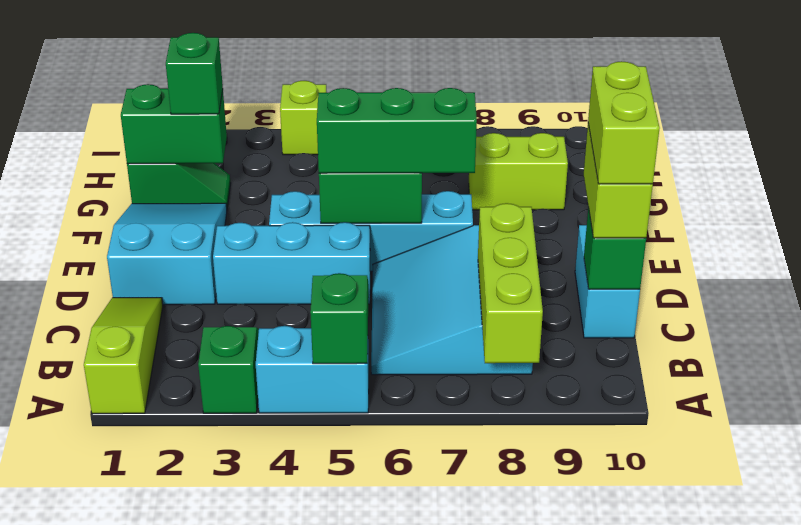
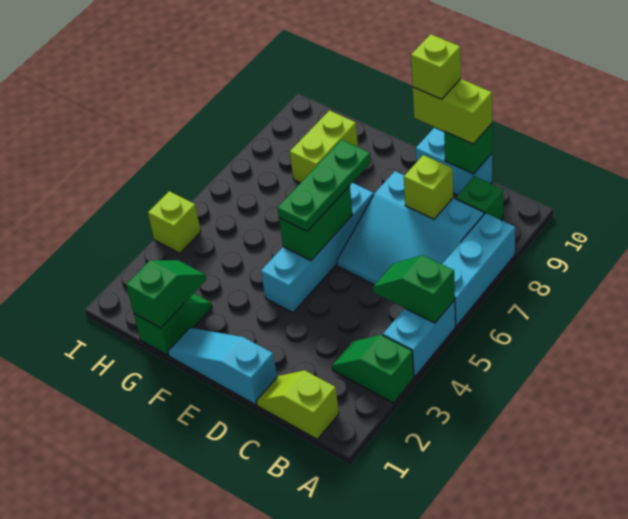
lime slope A1:C1 level 1 top A -> lime slope B1:C1 level 1 top B
lime brick A8:C8 level 2 -> lime brick C8 level 2
lime brick C10:D10 level 4 -> lime brick D10 level 4
cyan slope D1:F2 level 1 top D -> cyan slope D1:F1 level 1 top D
cyan brick D3:D5 level 1 -> cyan brick A6:A8 level 1
green brick E5:E7 level 3 -> green plate E5:E7 level 3
green brick G1:G2 level 2 -> green slope G1:G2 level 2 top 1
green brick G2 level 3 -> green brick B9 level 1

